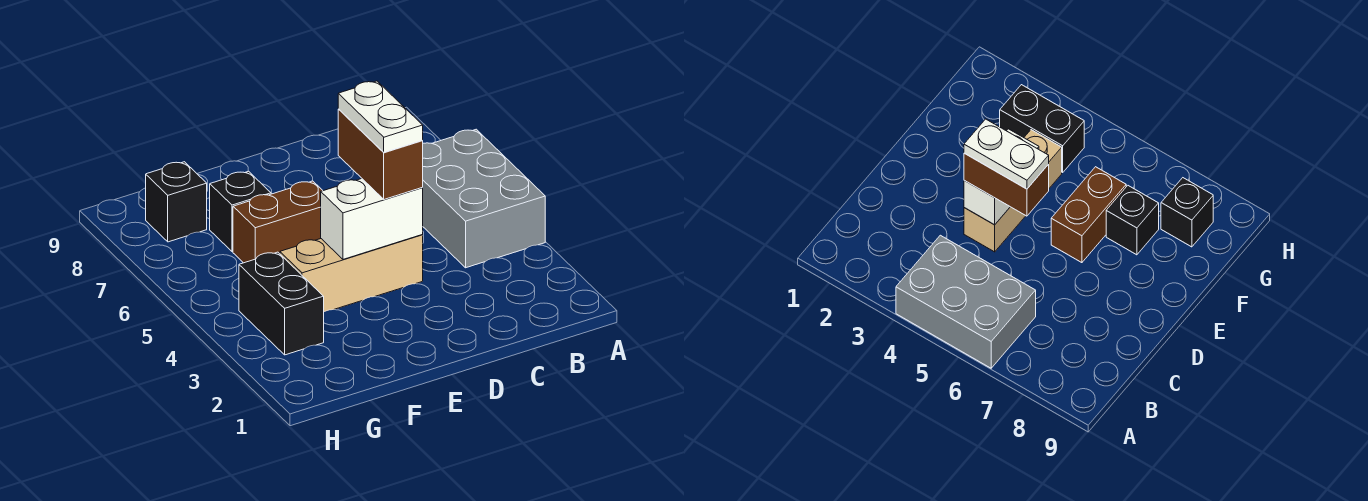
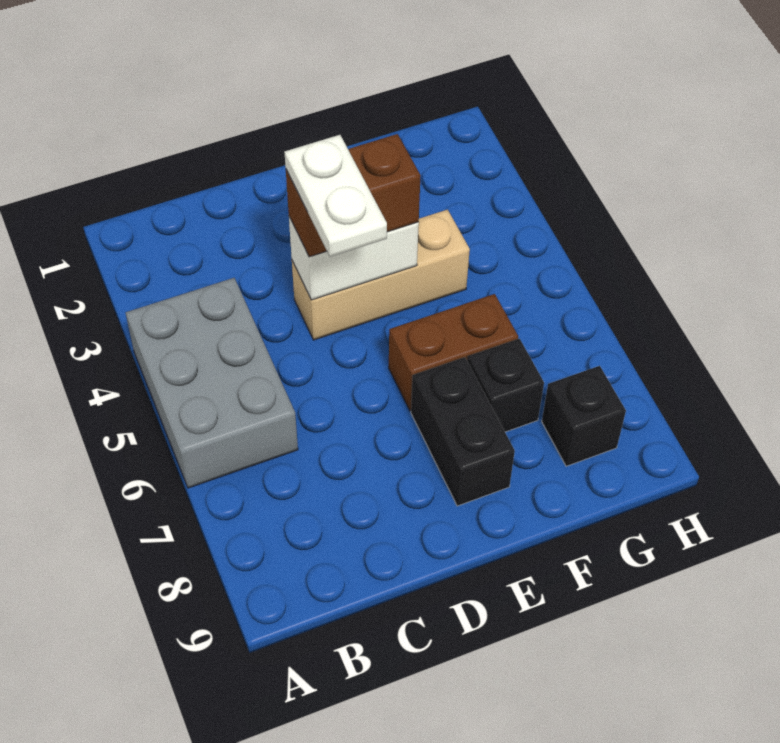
brown brick D4:D5 level 3 -> brown brick D4:E4 level 3
black brick G3:G4 level 1 -> black brick E7:E8 level 1

